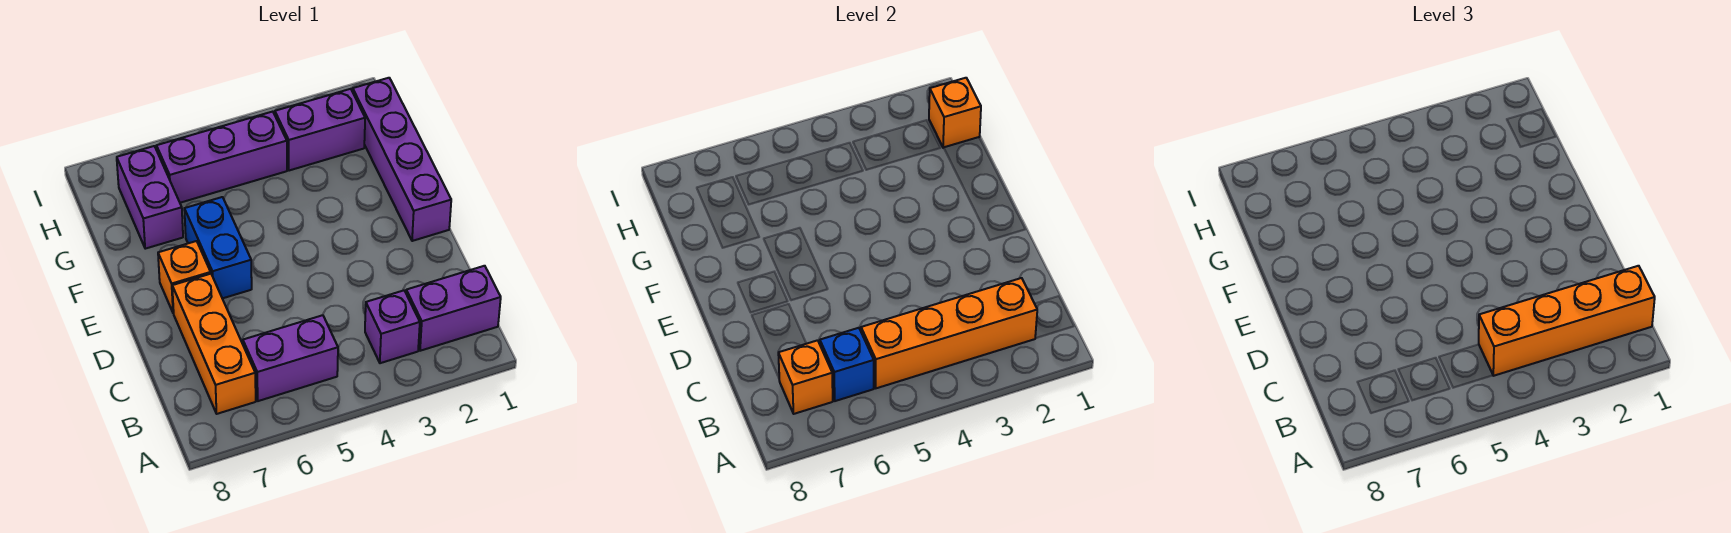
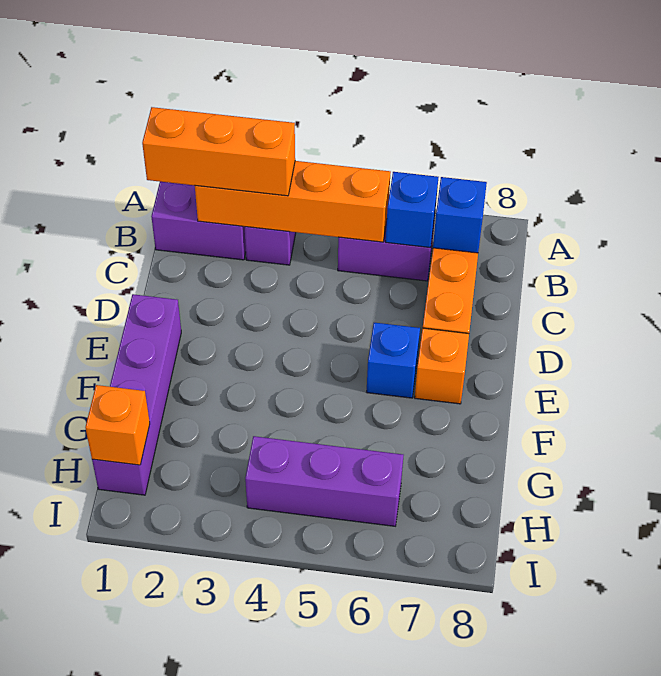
orange brick B1:B4 level 3 -> orange brick B1:B3 level 3
orange brick B7 level 2 -> blue brick B7 level 2
blue brick E6:F6 level 1 -> blue brick E6 level 1
purple brick G7:H7 level 1 -> none
purple brick H2:H3 level 1 -> none

